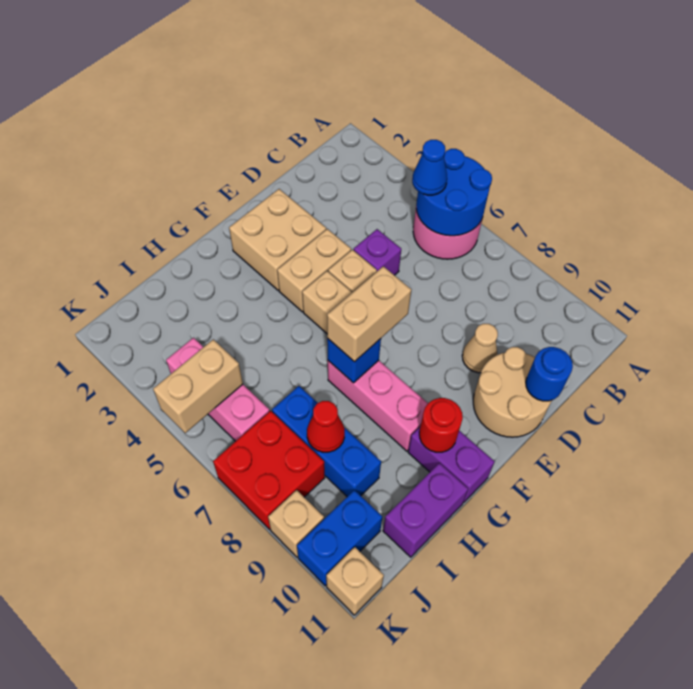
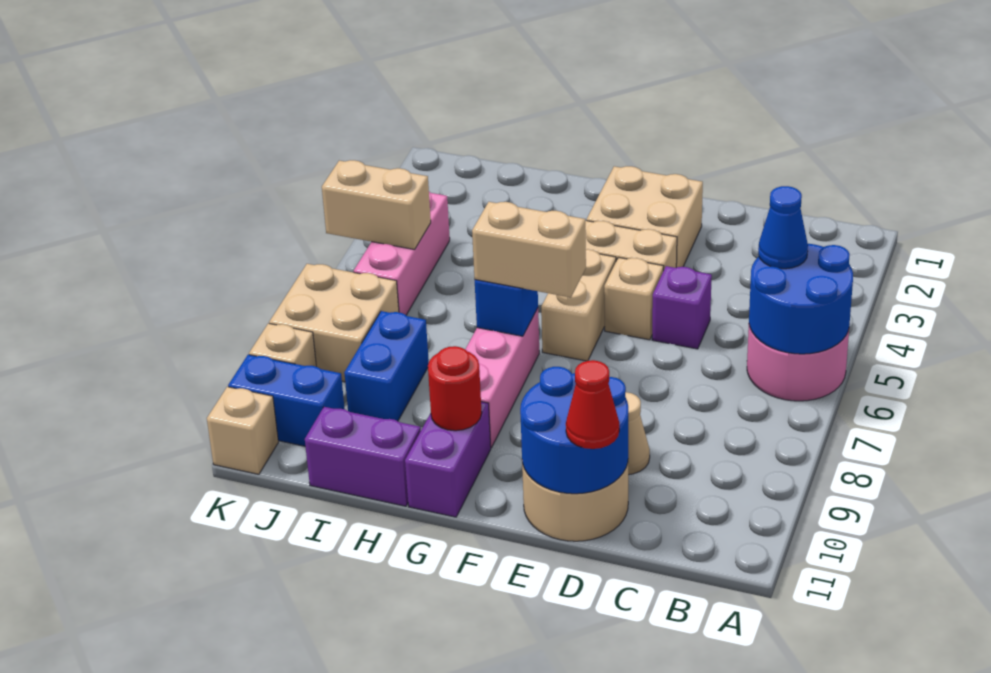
blue round brick D11 level 2 -> blue round brick D10:E11 level 2
blue brick I7:I9 level 1 -> blue brick I8:I9 level 1
red cone I8 level 2 -> red cone D11 level 3
red brick J7:K8 level 1 -> tan brick J7:K8 level 1

